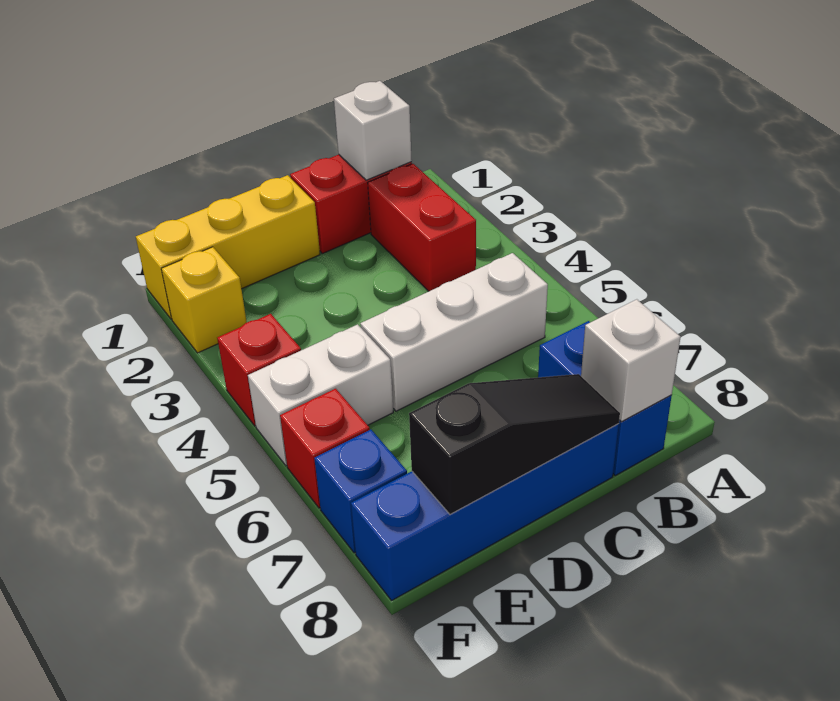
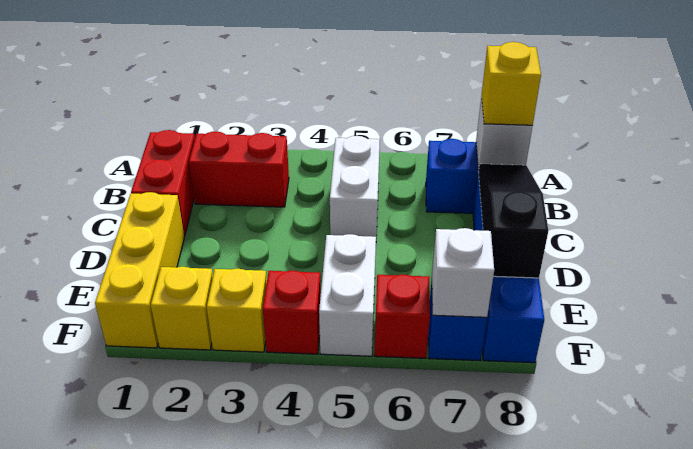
white brick B1 level 2 -> white brick F7 level 2
white brick B5:D5 level 1 -> white brick B5:C5 level 1
none -> yellow brick B8 level 3
none -> yellow brick F3 level 1

